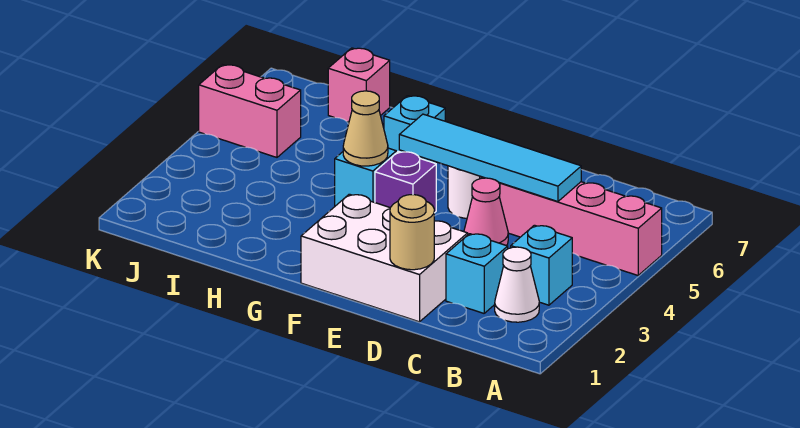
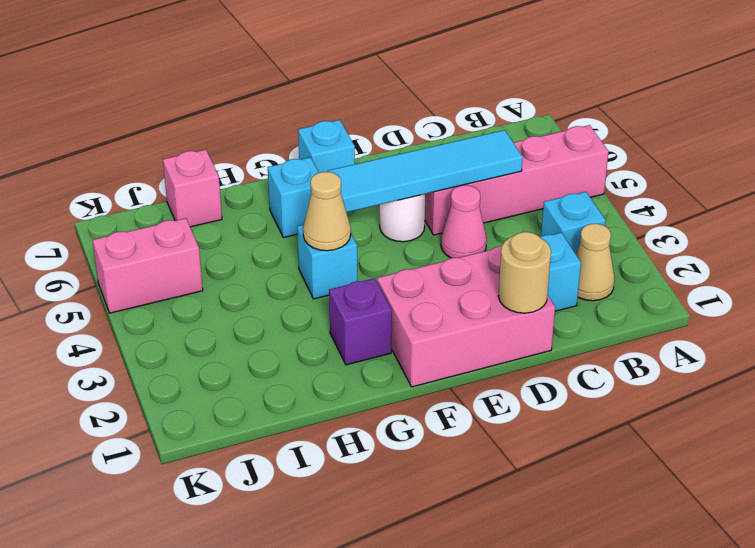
white cone B2 level 1 -> tan cone B2 level 1
white brick D1:F2 level 1 -> pink brick D1:F2 level 1
purple brick F4 level 1 -> purple brick G2 level 1
none -> cyan brick F7 level 1

